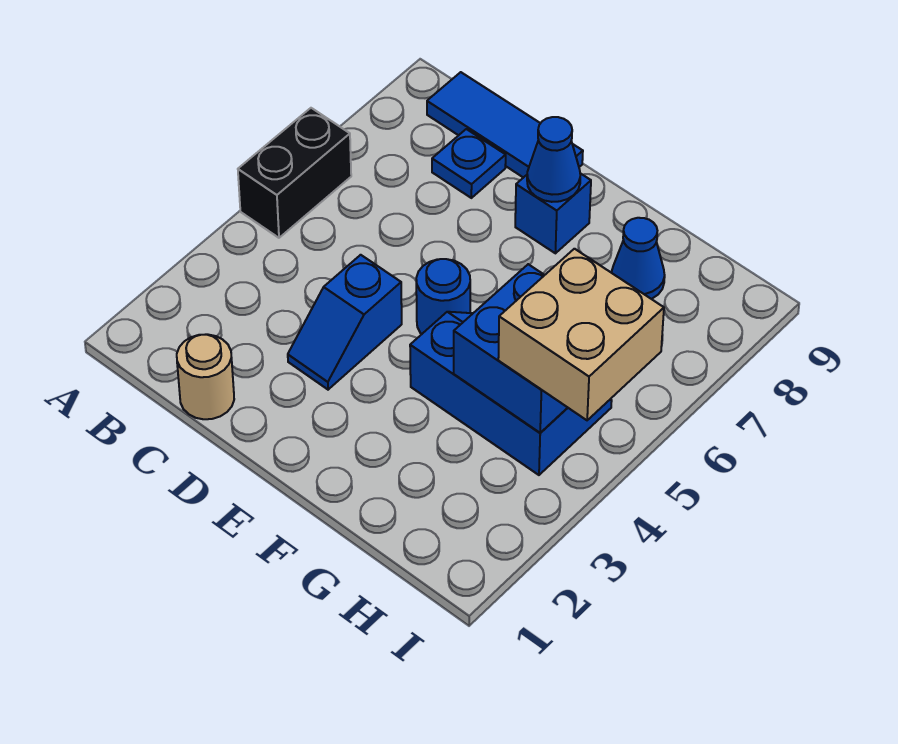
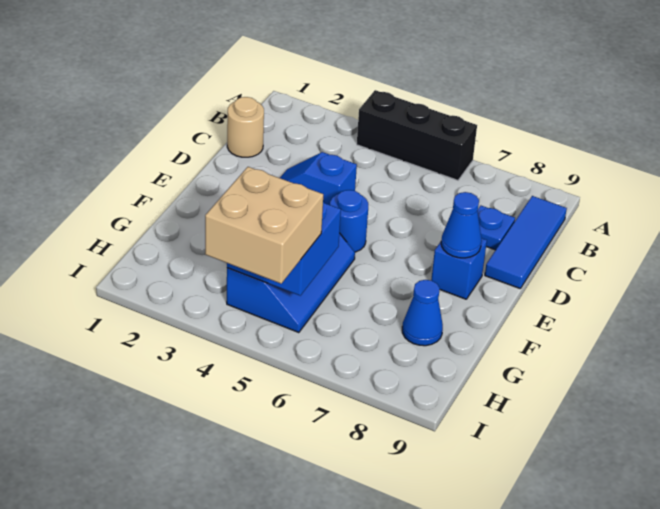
black brick A5:A6 level 1 -> black brick A4:A6 level 1

